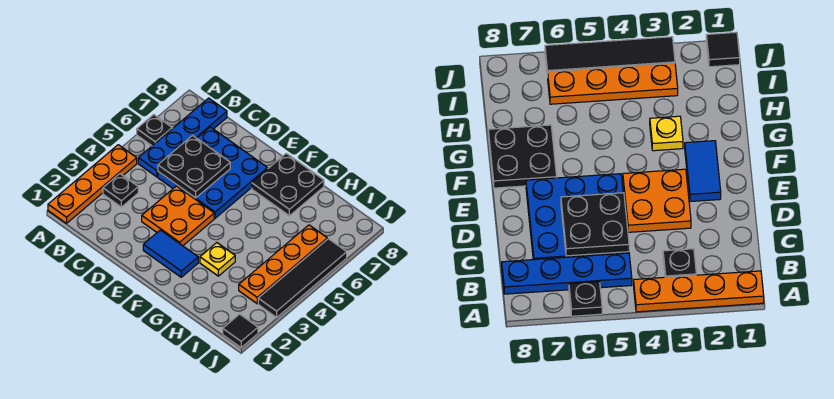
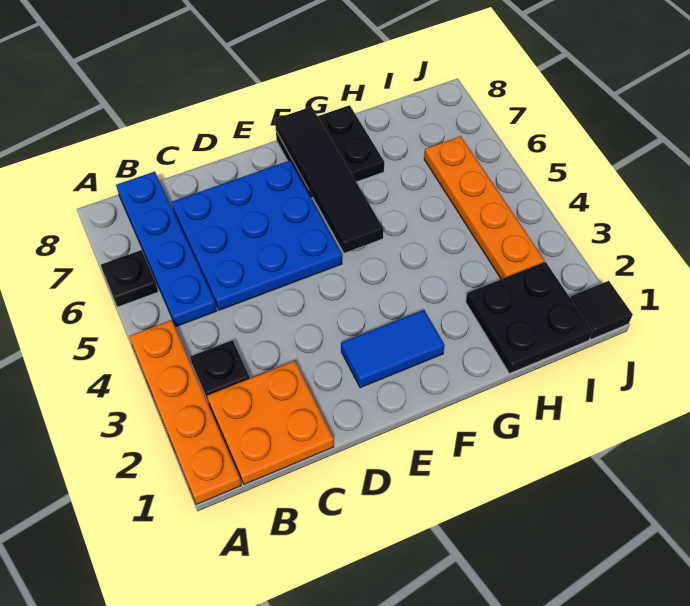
black plate C5:D6 level 2 -> black plate H1:I2 level 1
orange plate D3:E4 level 1 -> orange plate B1:C2 level 1
yellow plate G3 level 1 -> none
black tile J3:J6 level 1 -> black tile F5:F8 level 2

